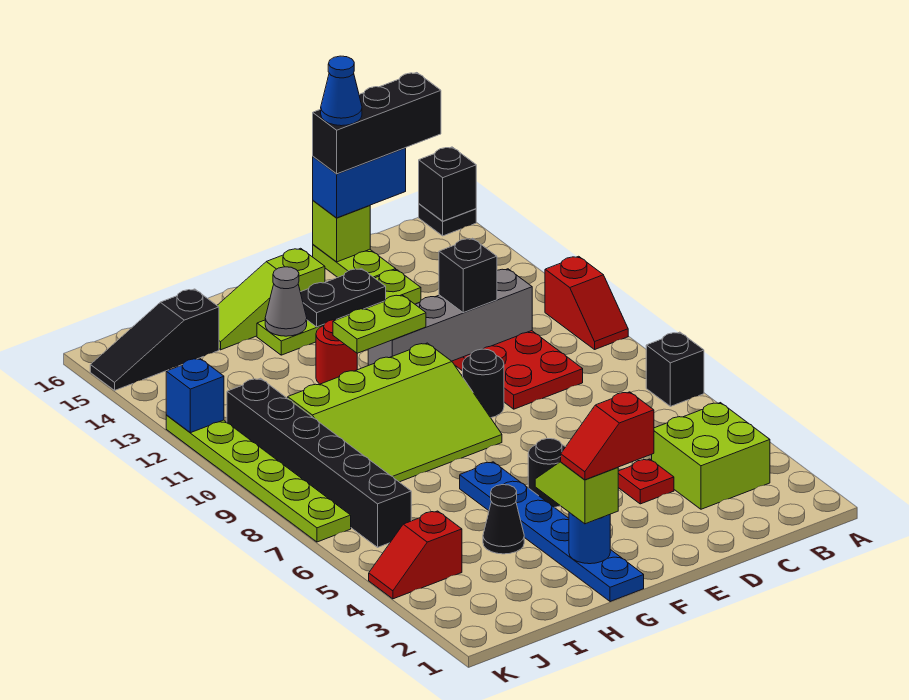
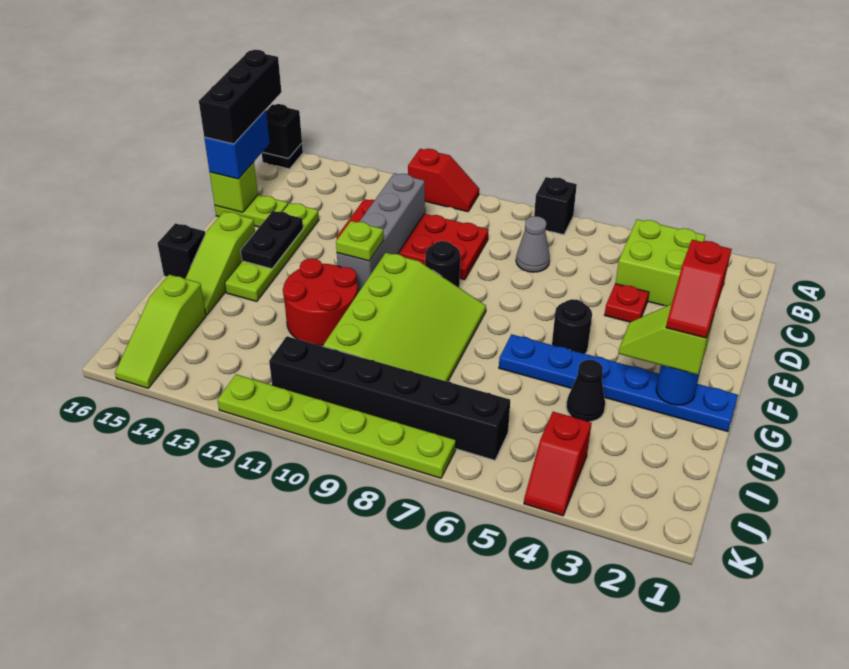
black brick D11 level 3 -> black brick G16 level 1
blue cone D16 level 5 -> none
lime plate F11:G11 level 3 -> lime plate F11 level 3
red round brick G12 level 1 -> red round brick G11:H12 level 1
grey cone G14 level 2 -> grey cone C7 level 1
black slope I15:K15 level 1 top I -> lime slope I15:K15 level 1 top I
blue brick K12 level 2 -> none

